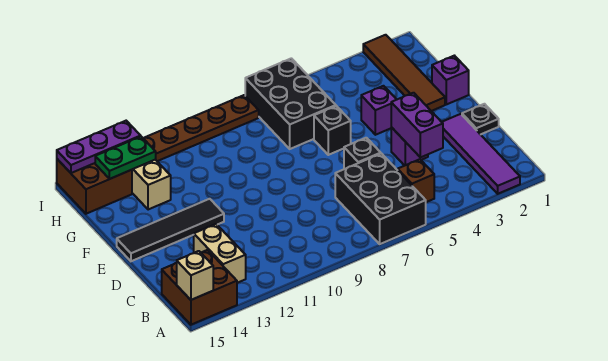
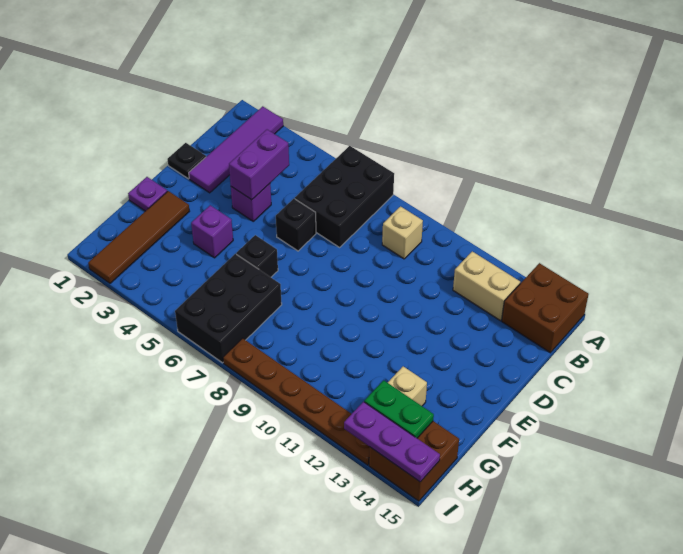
tan brick A15 level 2 -> tan brick B9 level 1
brown brick B5 level 1 -> none
tan brick B13:C13 level 1 -> tan brick B12:B13 level 1
black tile E12:E15 level 1 -> none
purple brick F1 level 1 -> purple plate F1 level 1

